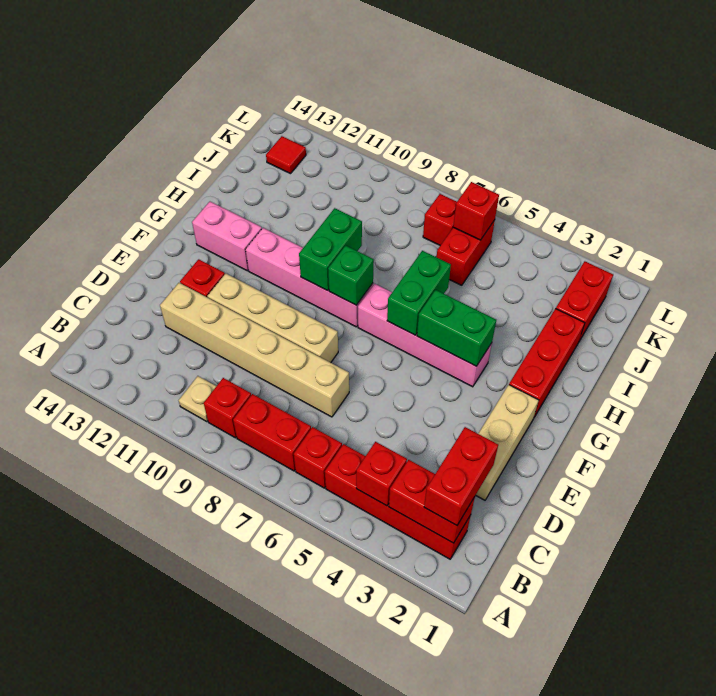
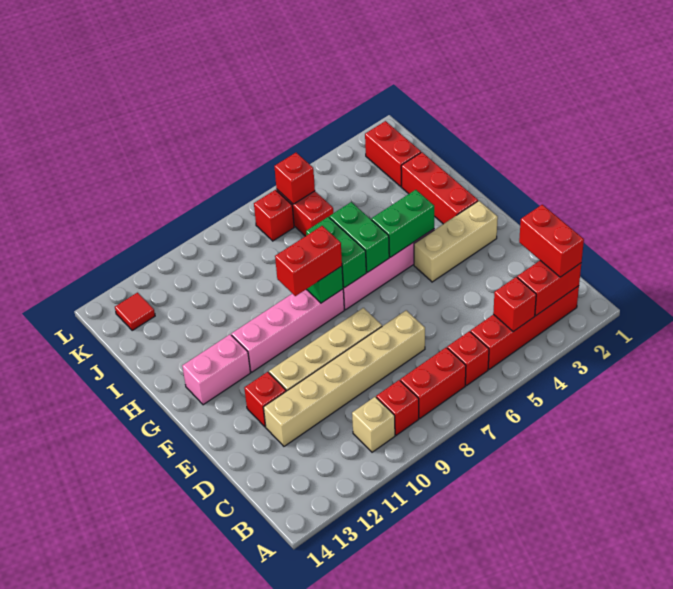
tan plate B10 level 1 -> tan brick B10 level 1
tan brick D2:F2 level 1 -> tan brick F2:F4 level 1
none -> red brick G8:G9 level 3
green brick G9:H9 level 2 -> green brick G7:H7 level 2

